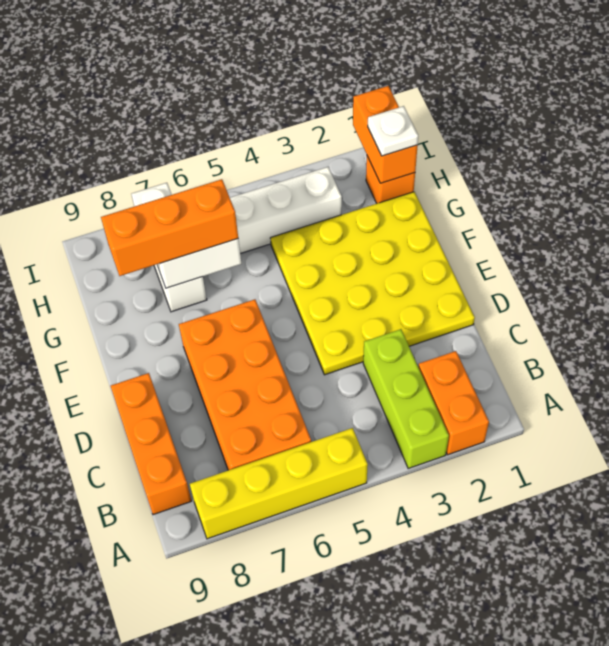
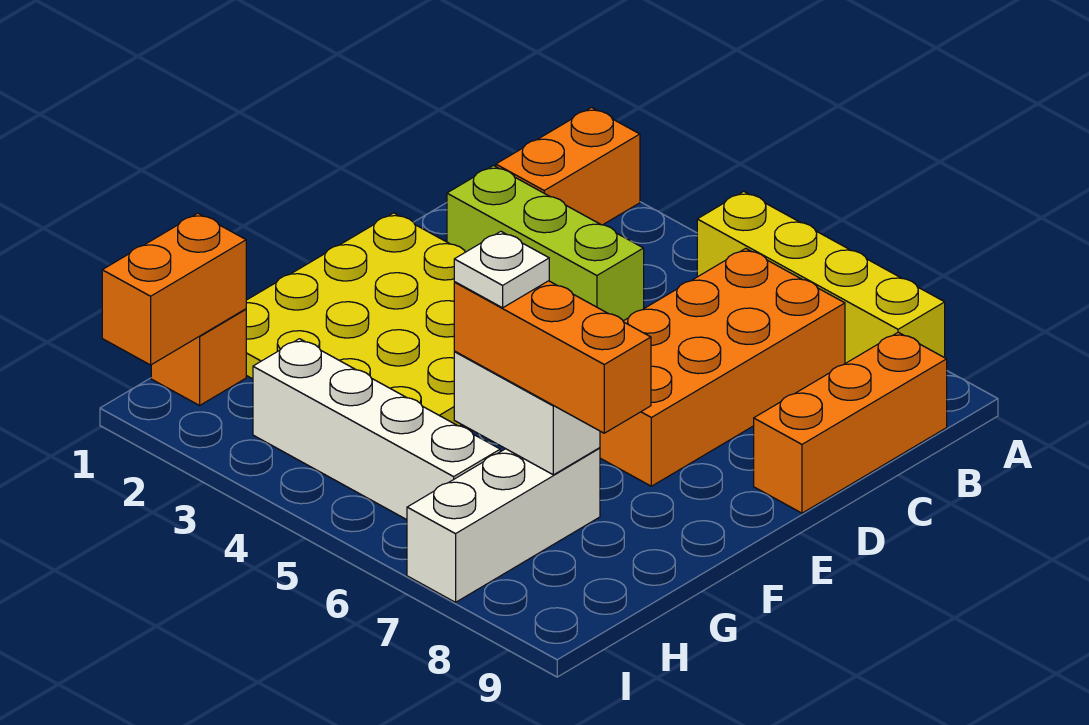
lime brick A3:C3 level 1 -> lime brick C2:C4 level 1
white plate H1 level 3 -> white plate G6 level 4

